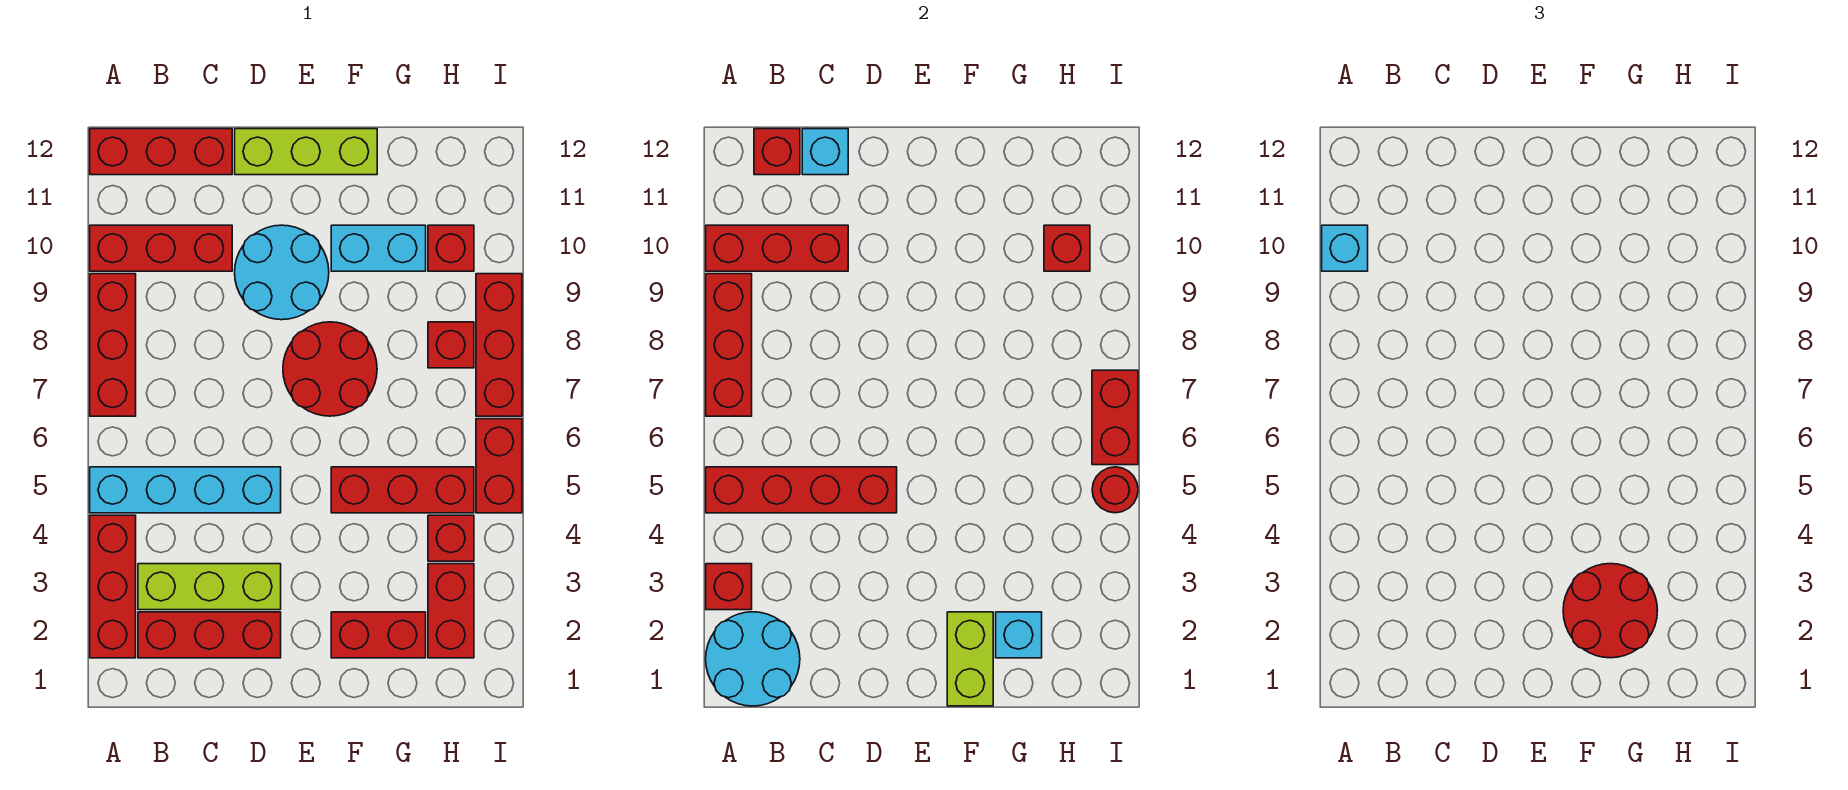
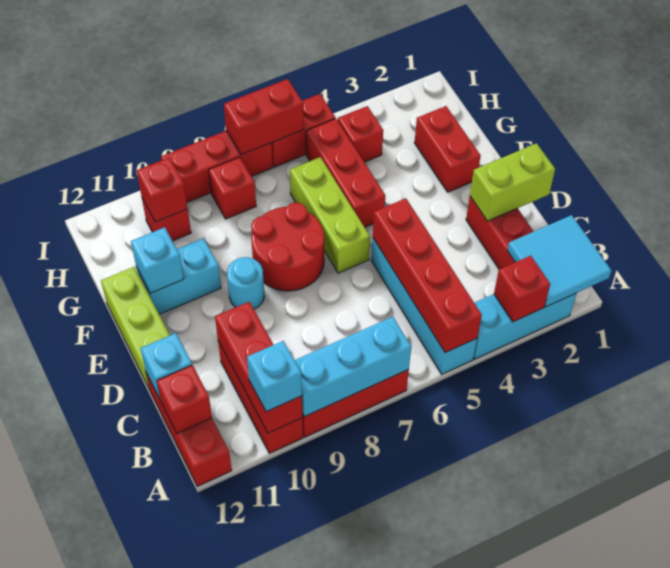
cyan round brick A1:B2 level 2 -> cyan tile A1:B2 level 2
red brick A2:A4 level 1 -> cyan brick A2:A4 level 1
red brick A7:A9 level 2 -> cyan brick A7:A9 level 2
lime brick B3:D3 level 1 -> lime brick E6:G6 level 1
cyan round brick D9:E10 level 1 -> cyan round brick E9 level 1
lime brick F1:F2 level 2 -> lime brick D1:D2 level 2
red round brick F2:G3 level 3 -> none
cyan brick F10:G10 level 1 -> cyan brick F10:F11 level 1
cyan brick G2 level 2 -> cyan brick F11 level 2
red brick H2:H3 level 1 -> none
red round brick I5 level 2 -> none

